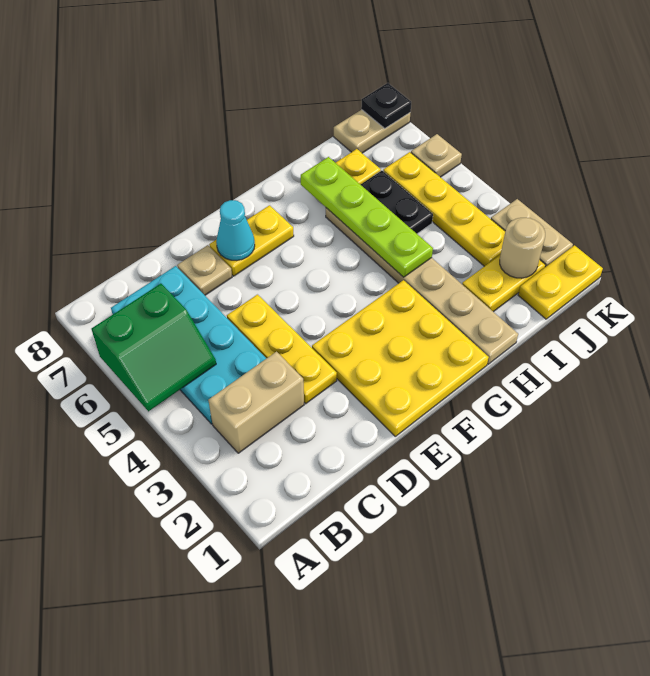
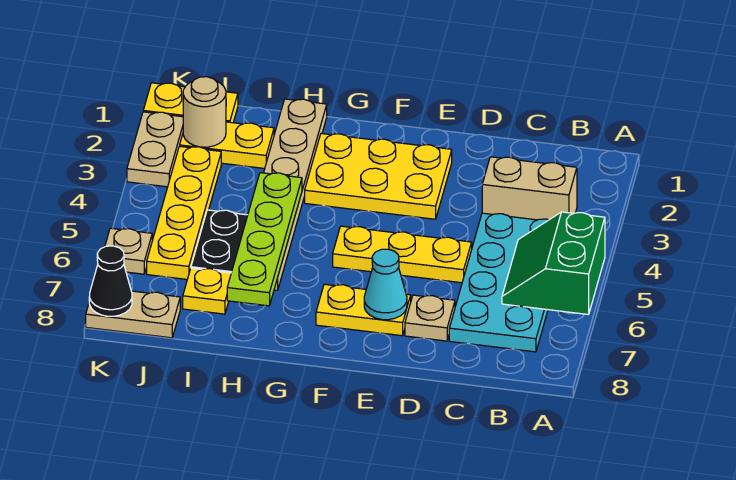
green slope A5:B6 level 2 top 6 -> green slope A5:B6 level 2 top A
yellow plate D3:D5 level 1 -> yellow plate D5:F5 level 1
yellow plate E1:G3 level 1 -> yellow plate E2:G3 level 1
black plate K8 level 2 -> black cone K8 level 2

